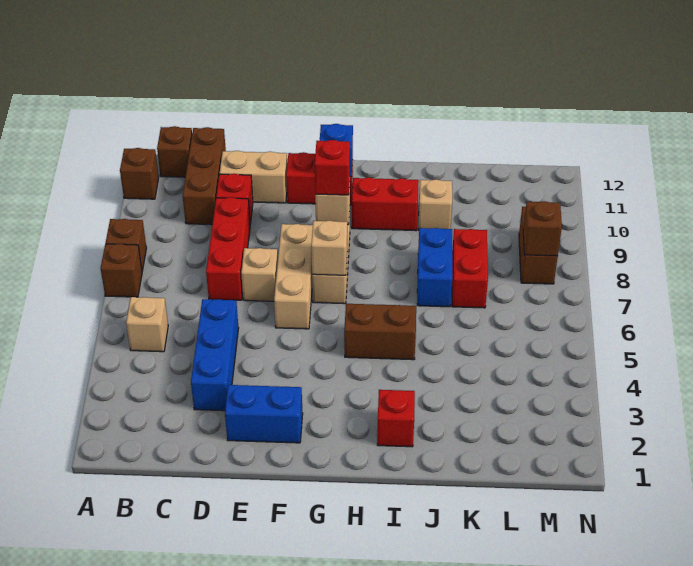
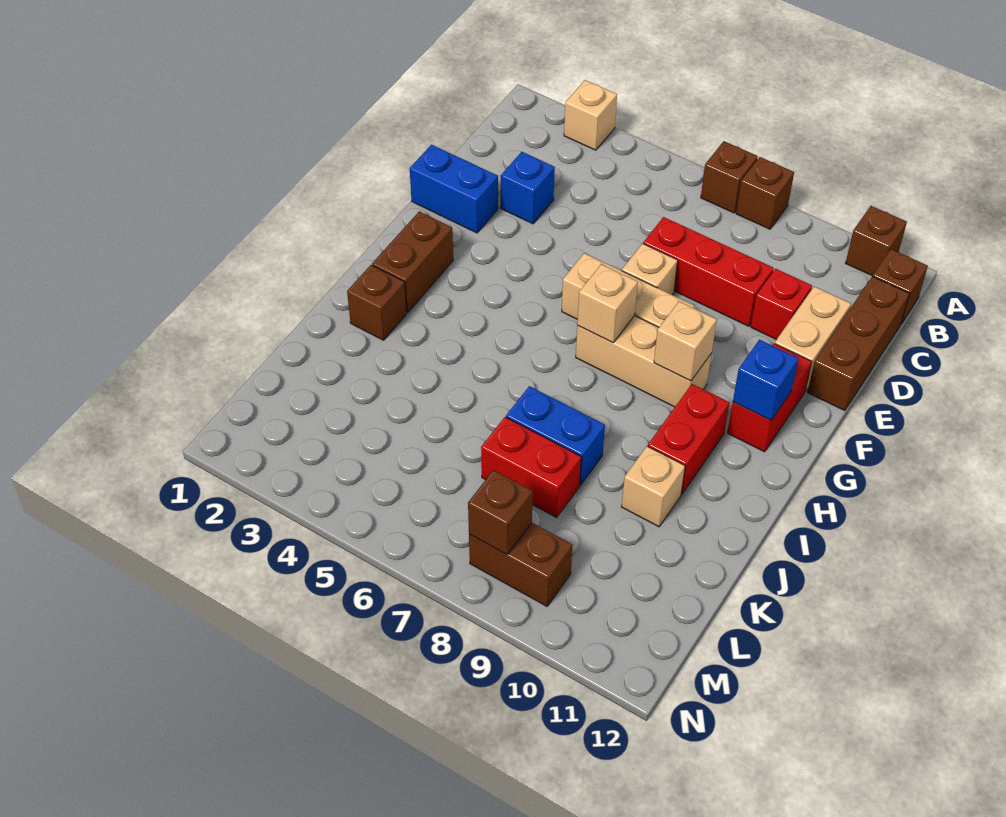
tan brick B5 level 1 -> tan brick A3 level 1
brown brick C10:C12 level 1 -> brown brick C12:E12 level 1
blue brick D3:D5 level 1 -> blue brick D3 level 1
blue brick E2:F2 level 1 -> blue brick E1:E2 level 1
red brick G9 level 3 -> none
brown brick H5:I5 level 1 -> brown brick G2:H2 level 1
red brick I2 level 1 -> brown brick I2 level 1

